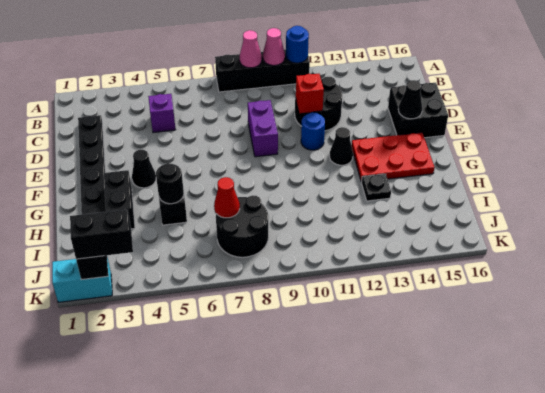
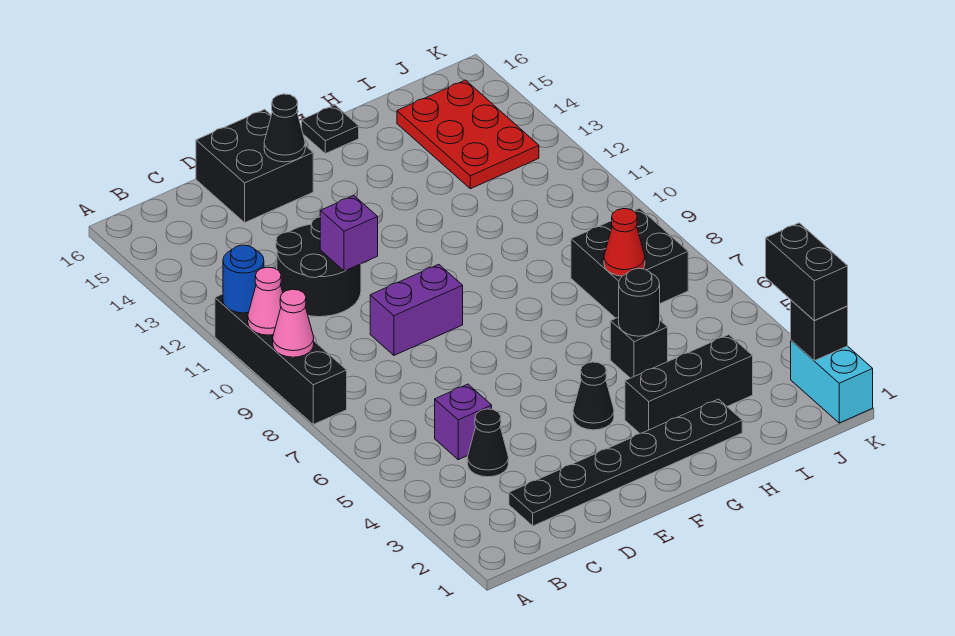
red brick D11 level 2 -> purple brick D11 level 2
blue round brick E11 level 1 -> none
black cone F12 level 1 -> black cone C4 level 1
red plate F13:G15 level 1 -> red plate I13:J15 level 1
black brick G3:H3 level 1 -> black brick G3:I3 level 1
black plate H13 level 1 -> black plate G16 level 1
black round brick I7:J8 level 1 -> black brick I7:J8 level 1

